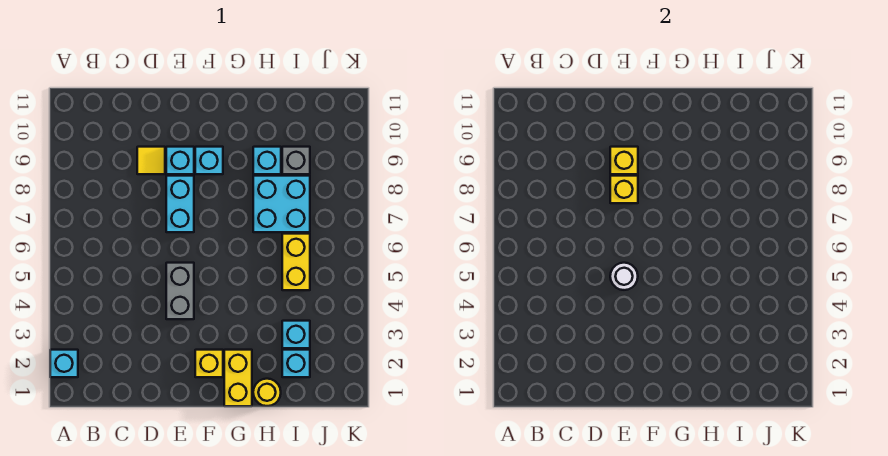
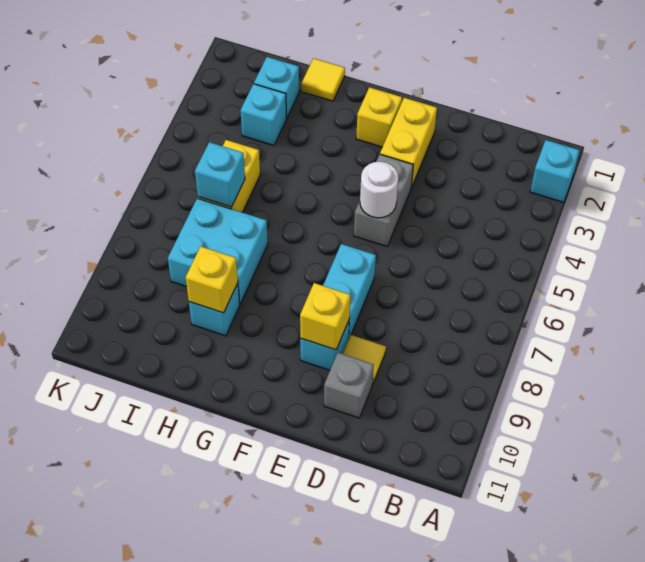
yellow brick E8 level 2 -> yellow brick H9 level 2
cyan brick F9 level 1 -> cyan brick I6 level 2
yellow brick G1:G2 level 1 -> yellow brick E2:E3 level 1
yellow round brick H1 level 1 -> yellow tile H1 level 1
grey brick I9 level 1 -> grey brick D10 level 1

